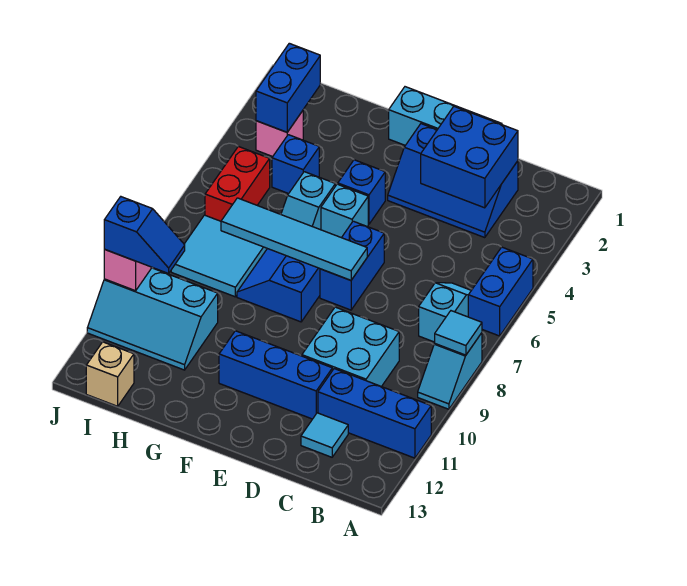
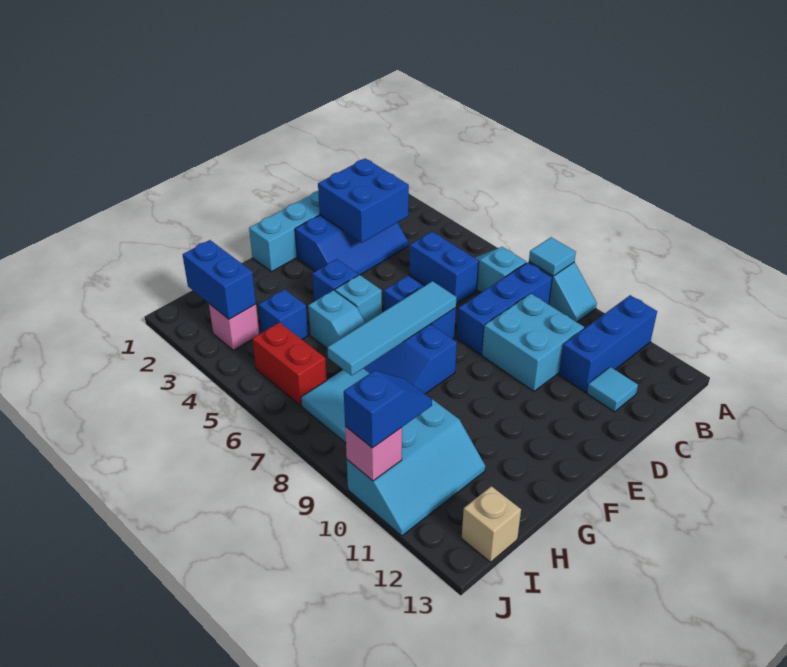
blue brick A5:A6 level 1 -> blue brick C5:C6 level 1
blue brick D11:F11 level 1 -> blue brick B8:D8 level 1

